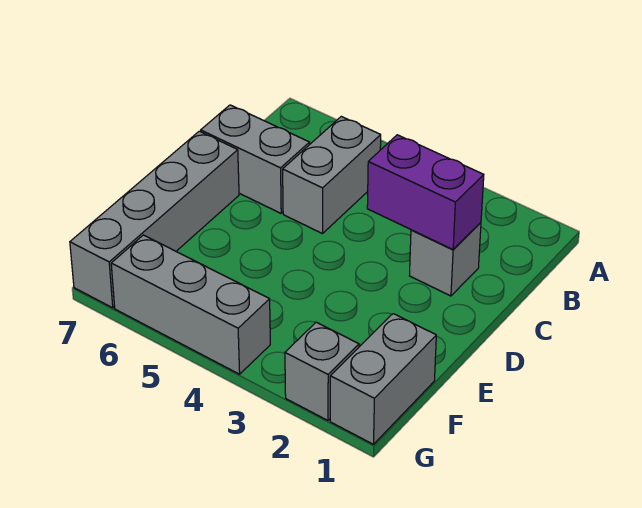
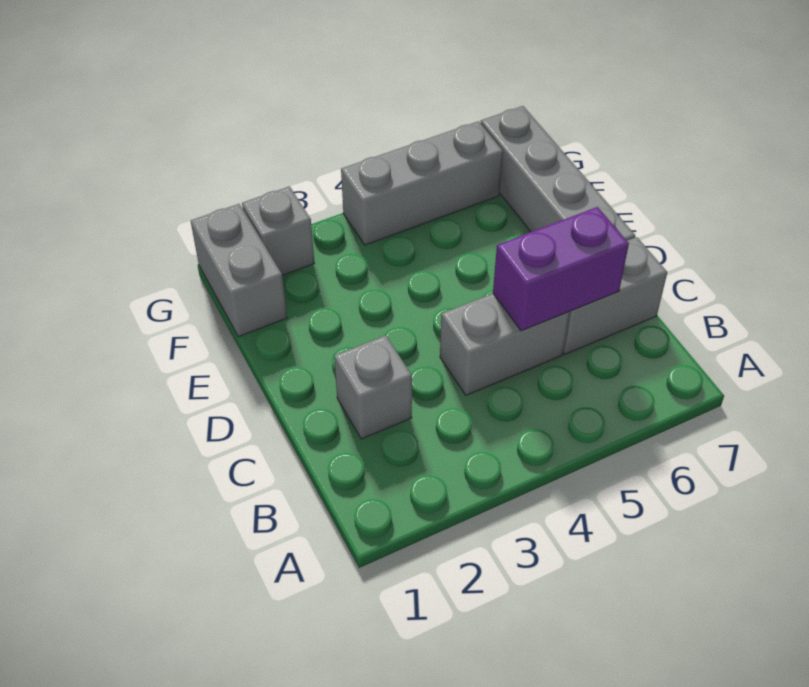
grey brick B5:C5 level 1 -> grey brick C4:C5 level 1
purple brick C2:C3 level 2 -> purple brick C5:C6 level 2

